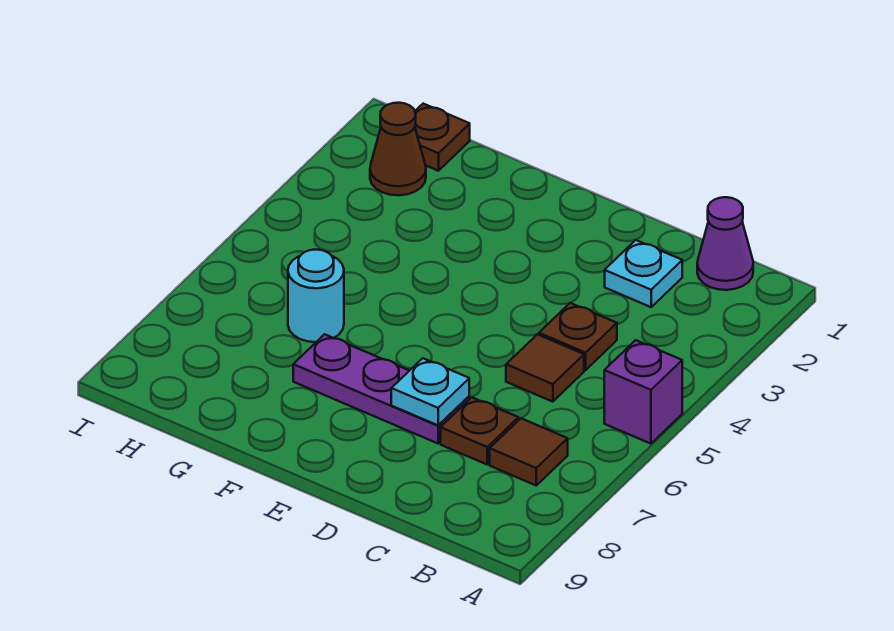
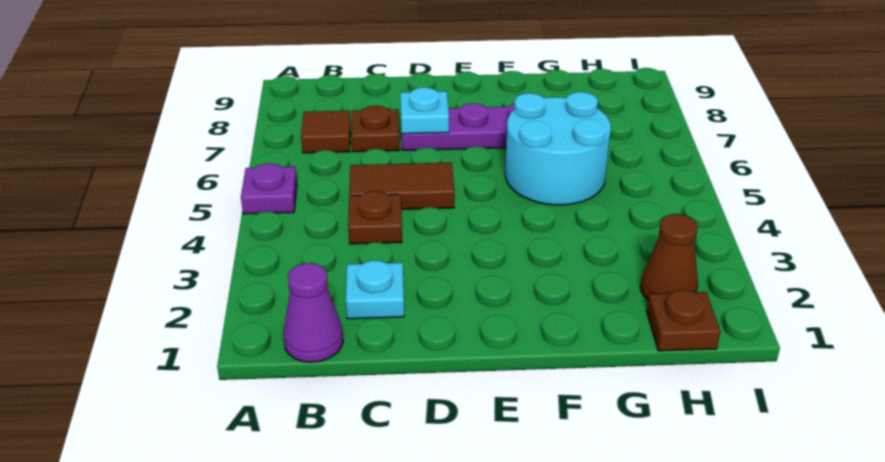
purple brick A5 level 1 -> purple plate A5 level 1
brown tile C5 level 1 -> brown tile C5:D5 level 1
cyan round brick G6 level 1 -> cyan round brick F5:G6 level 1

